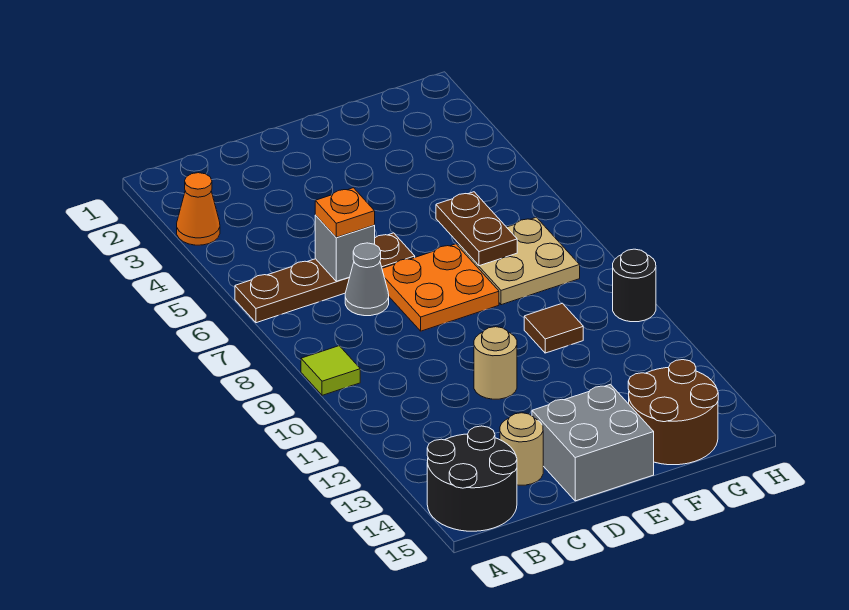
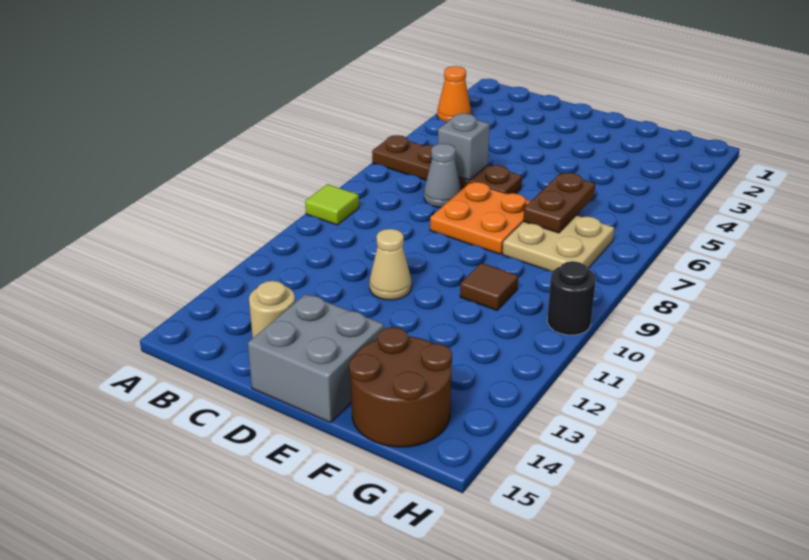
black round brick A14:B15 level 1 -> none
orange plate C6 level 3 -> none
tan round brick D11 level 1 -> tan cone D11 level 1

